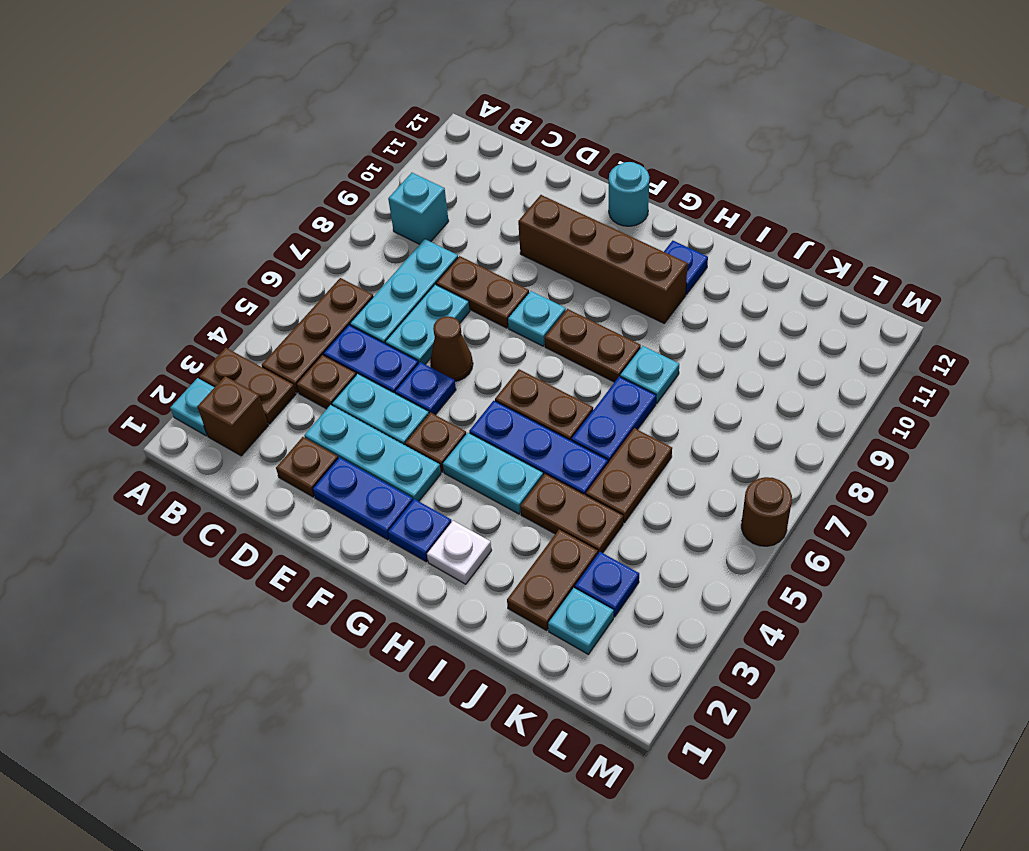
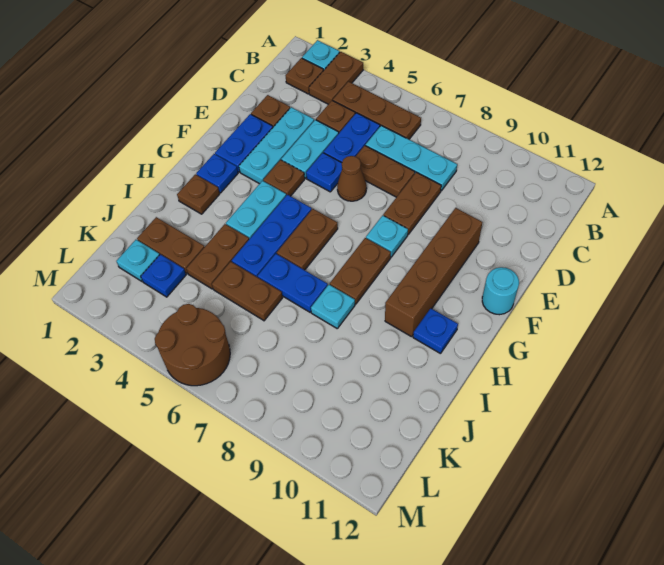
brown brick B2 level 1 -> brown plate B2 level 1
cyan brick B9 level 1 -> none
cyan plate D6:D7 level 1 -> brown plate D6:D7 level 1
white plate H2 level 1 -> brown plate H2 level 1
brown round brick M6 level 1 -> brown round brick L5:M6 level 1

